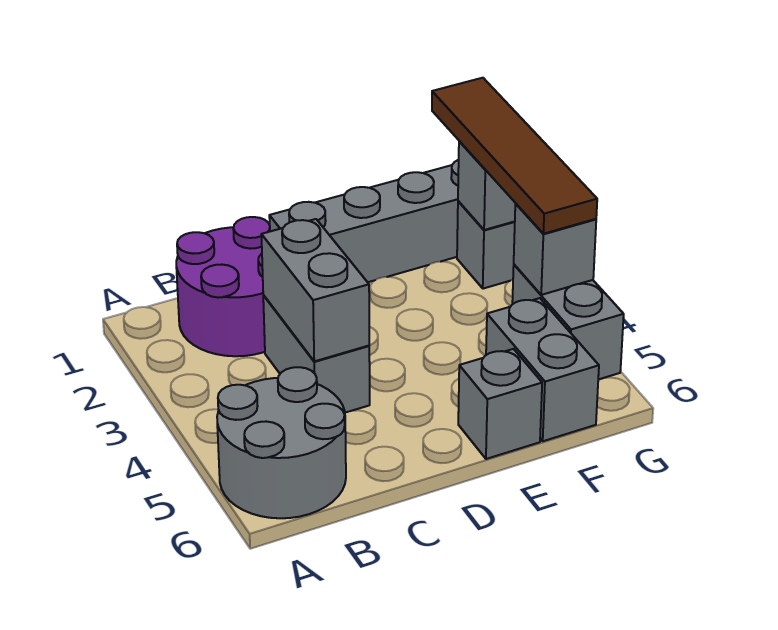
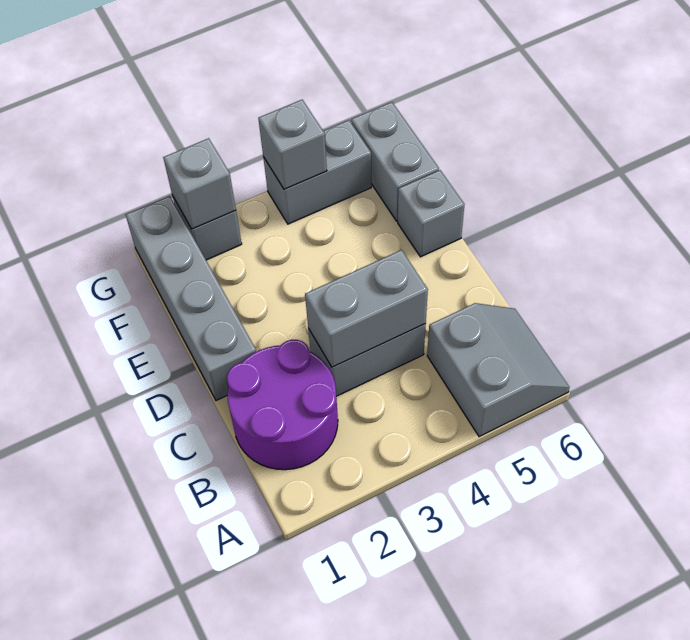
grey round brick A5:B6 level 1 -> grey slope A5:B6 level 1 top 5
grey brick F5:F6 level 1 -> grey brick F6:G6 level 1
brown tile G1:G4 level 3 -> none

